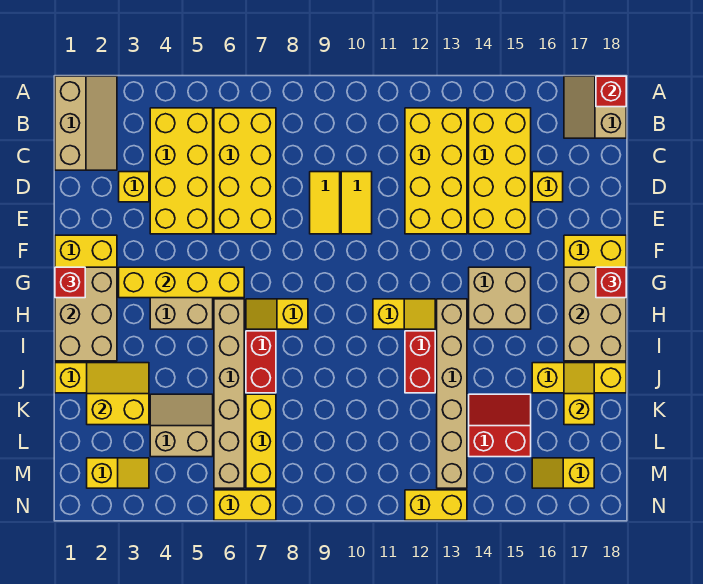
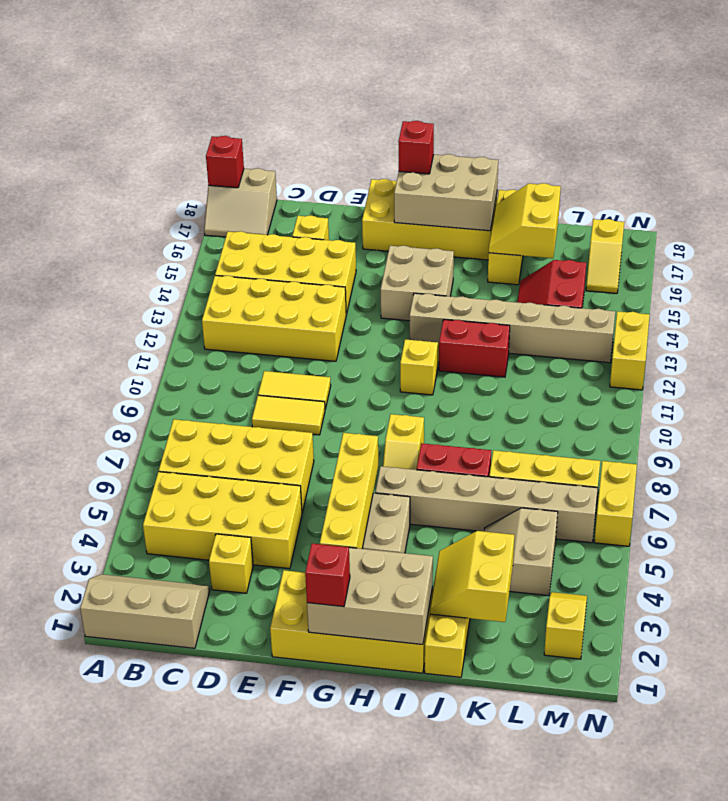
yellow slope J17:K17 level 2 top K -> yellow slope J16:K17 level 2 top K

